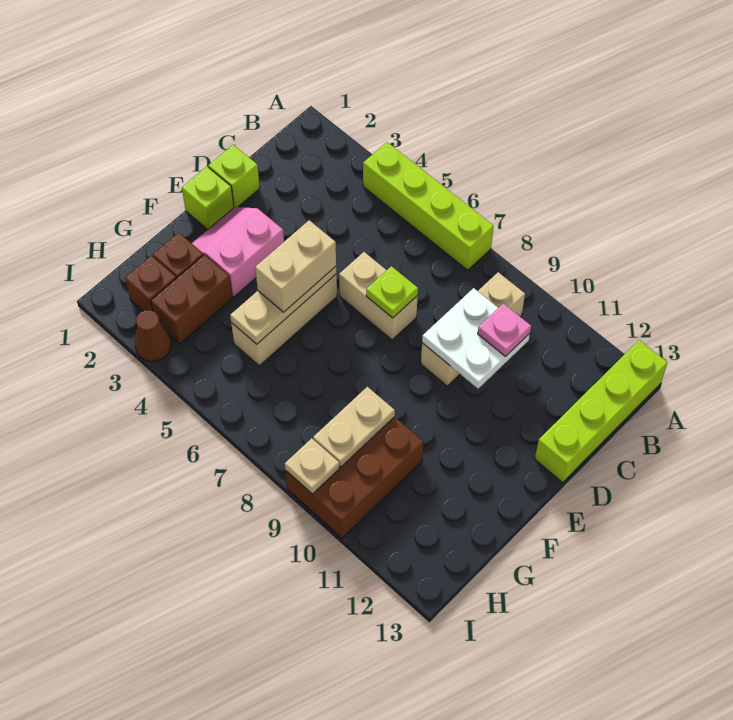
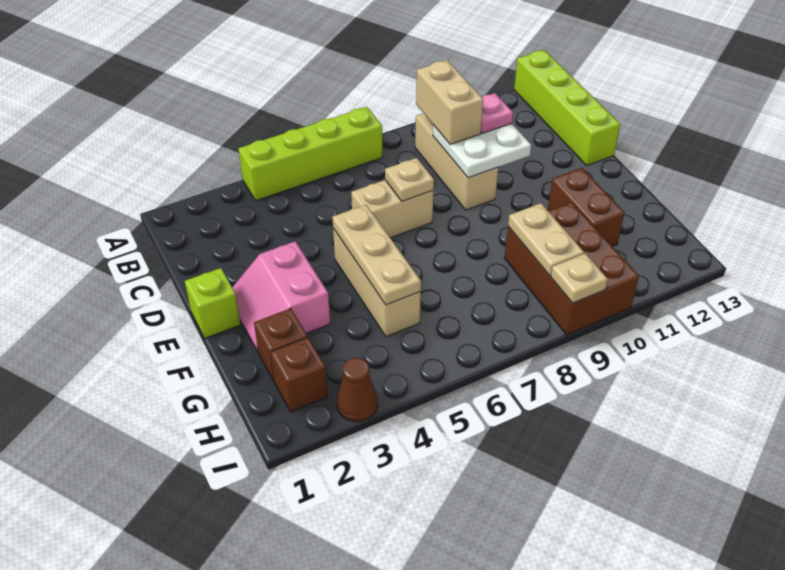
lime brick D1 level 1 -> none
lime plate D7 level 2 -> tan plate D7 level 2
tan brick E5:F5 level 3 -> tan brick B9:C9 level 3
brown brick G3:H3 level 1 -> brown brick F11:G11 level 1

